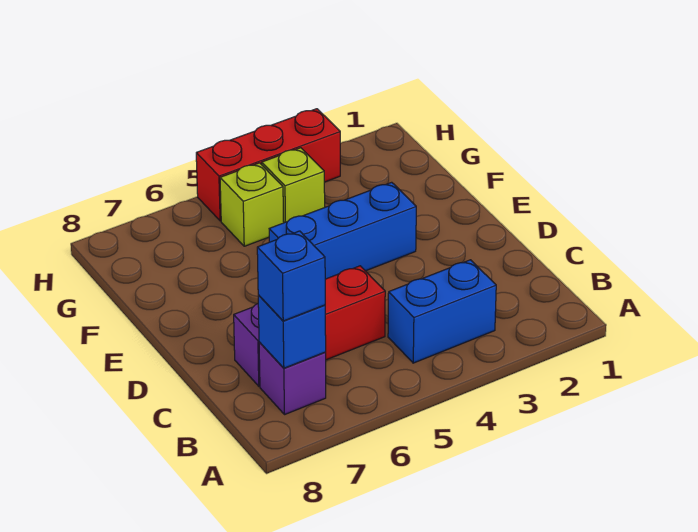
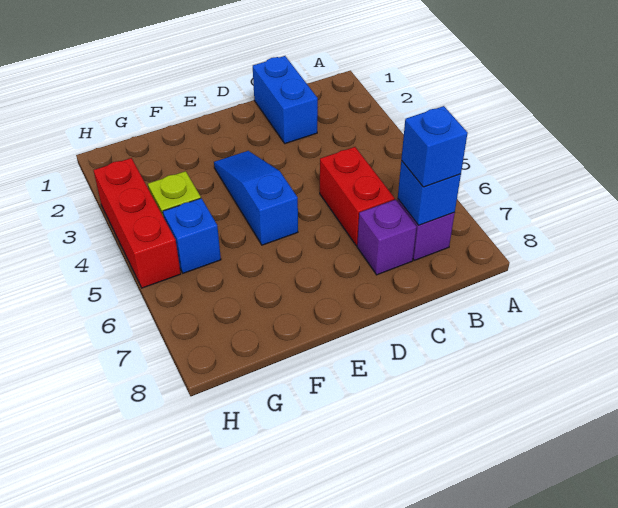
blue brick B3:B4 level 1 -> blue brick C1:C2 level 1
blue brick E3:E5 level 1 -> blue slope E3:E5 level 1 top 5
lime brick G5 level 1 -> blue brick G5 level 1

